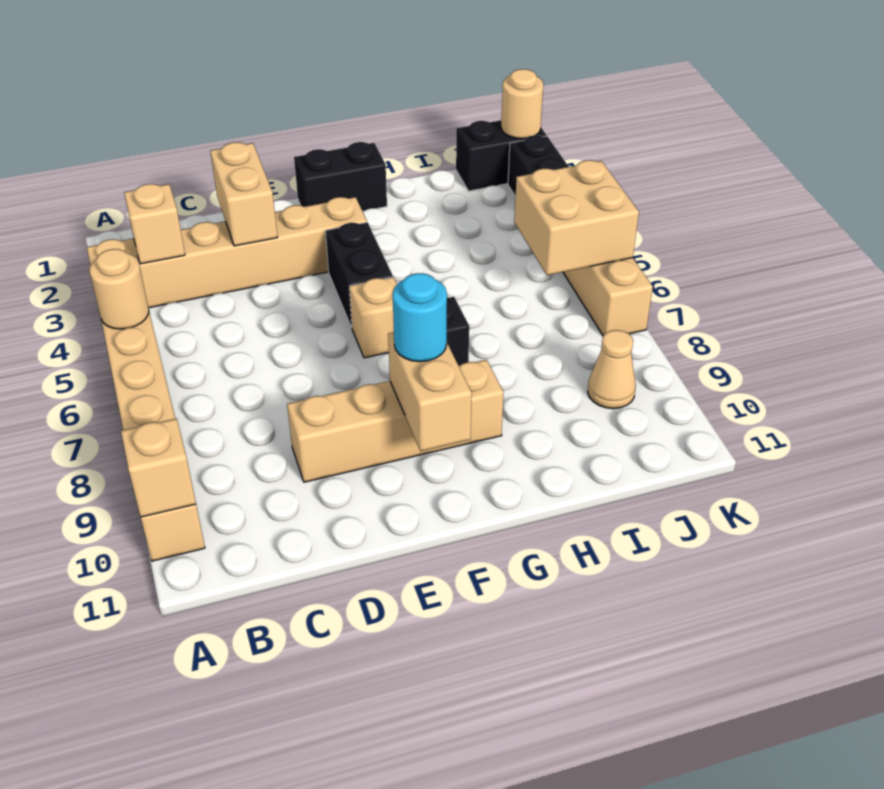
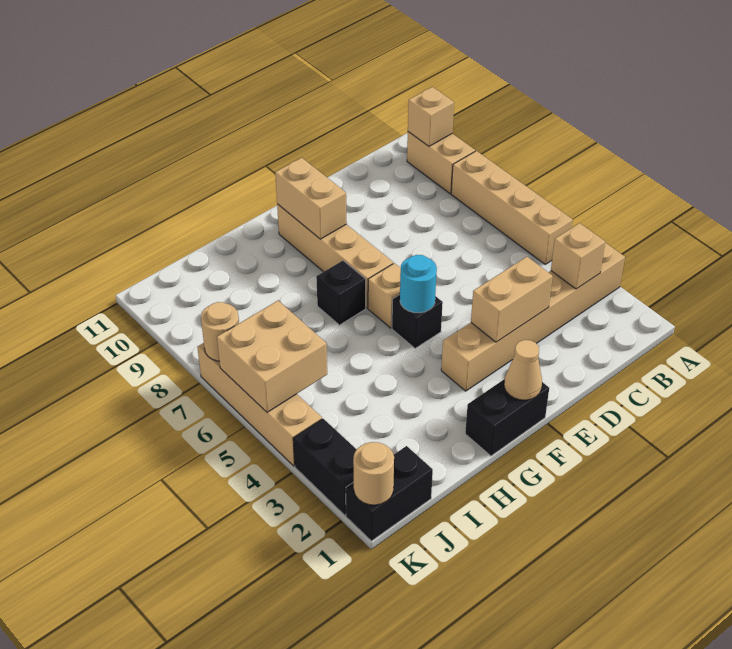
tan round brick A5 level 2 -> tan round brick K7 level 2
tan brick D2:D3 level 2 -> tan brick D3:E3 level 2
tan brick D9:G9 level 1 -> tan brick F7:F10 level 1
black brick F4:F5 level 1 -> black brick F5 level 1
cyan round brick F9 level 3 -> cyan round brick F5 level 2
tan cone J9 level 1 -> tan cone F1 level 2

